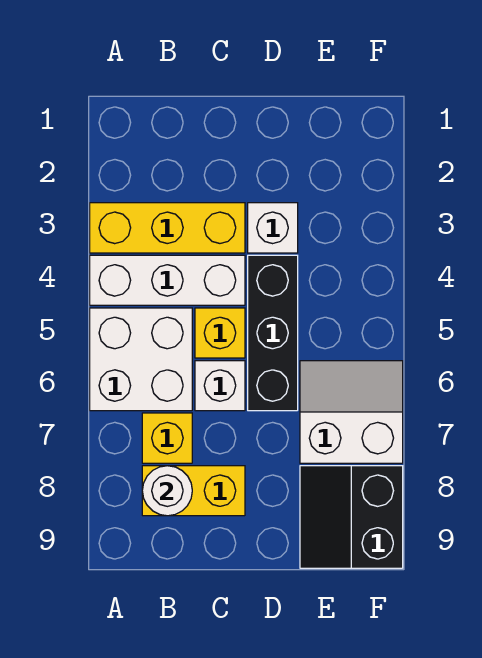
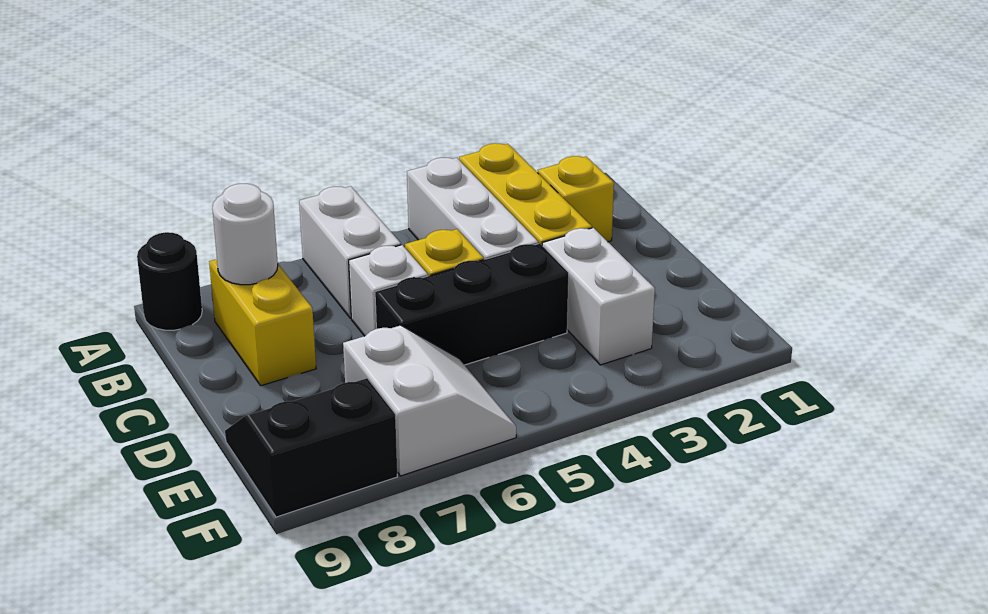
white brick A5:B6 level 1 -> white brick A6:B6 level 1
none -> black round brick A9 level 1
yellow brick B7 level 1 -> yellow brick B2 level 1
white brick D3 level 1 -> white brick D3:E3 level 1

